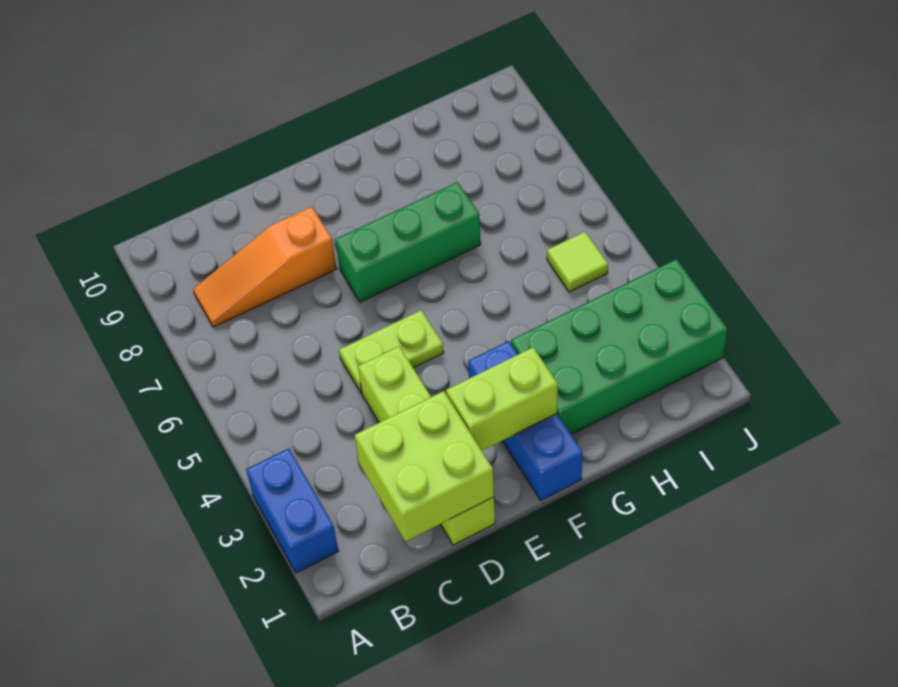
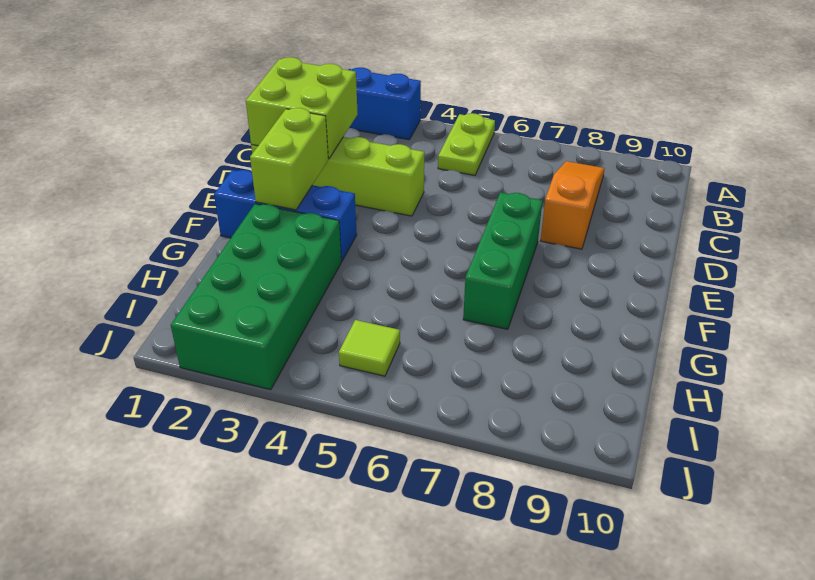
lime plate D5:E5 level 1 -> lime plate A5:B5 level 1

